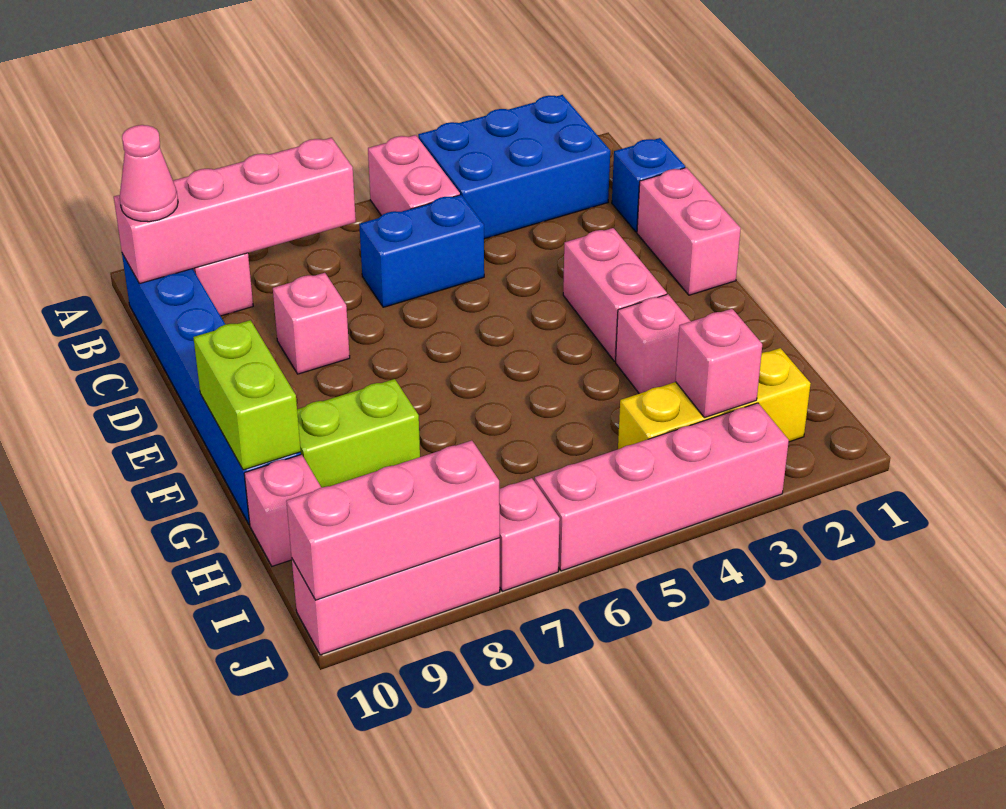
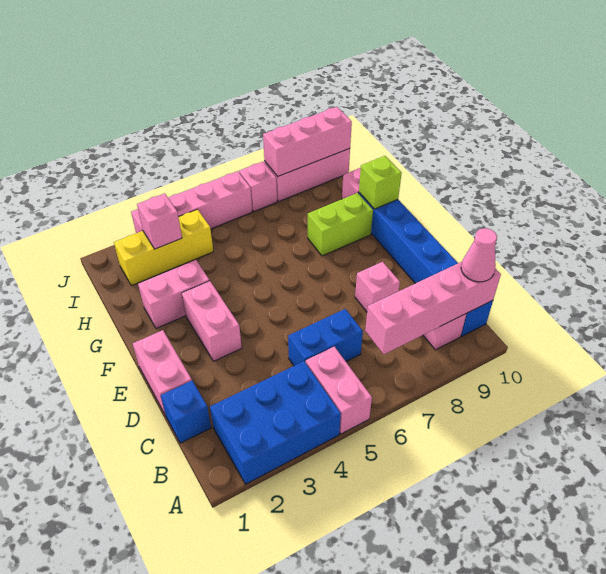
lime brick F10:G10 level 2 -> lime brick G10 level 2
pink brick G3 level 1 -> pink brick G2:G3 level 1

